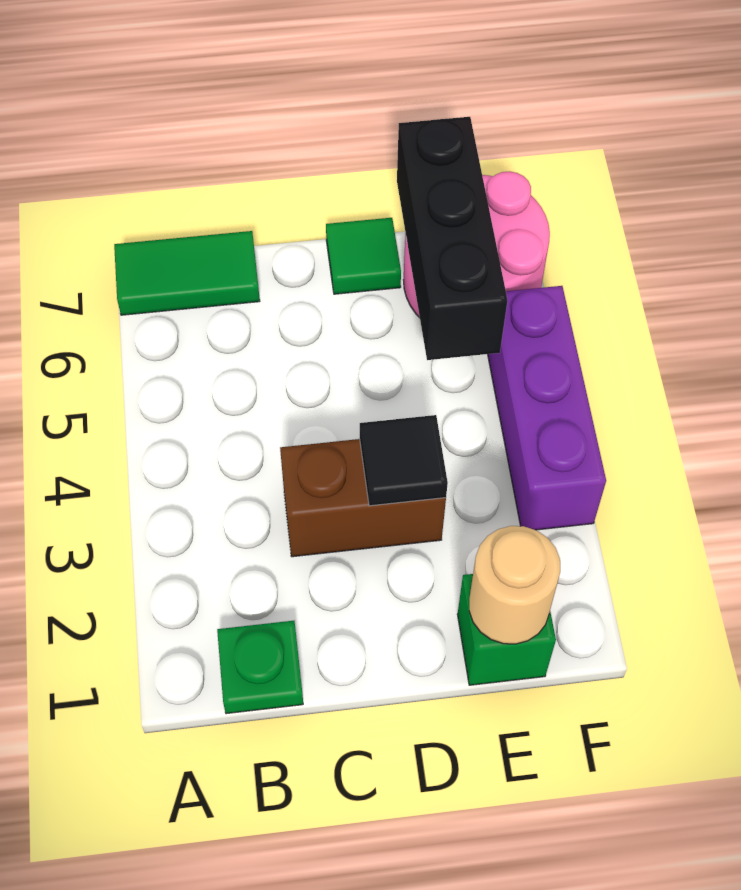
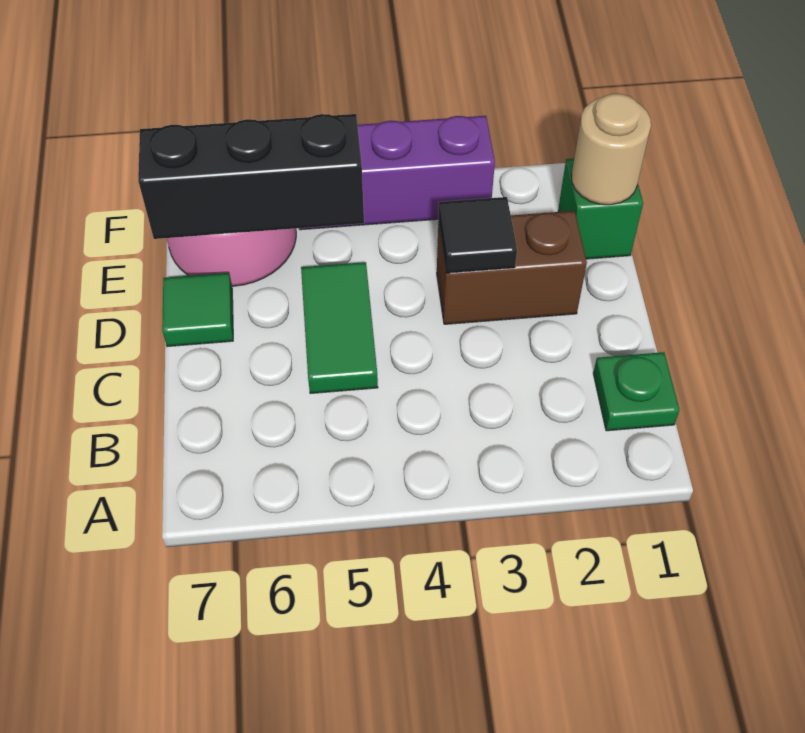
green tile A7:B7 level 1 -> green tile C5:D5 level 1
brown brick C3:D3 level 1 -> brown brick D2:D3 level 1

